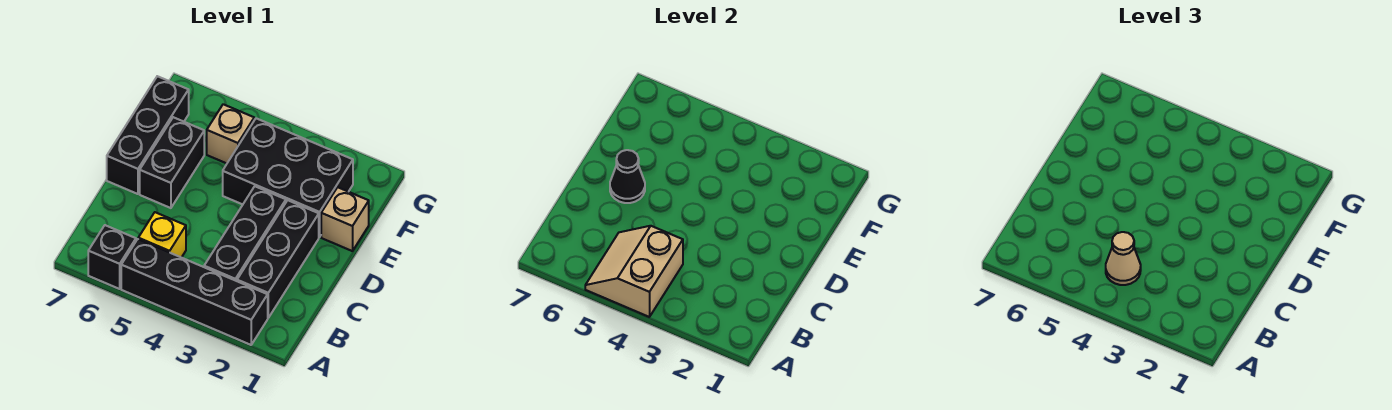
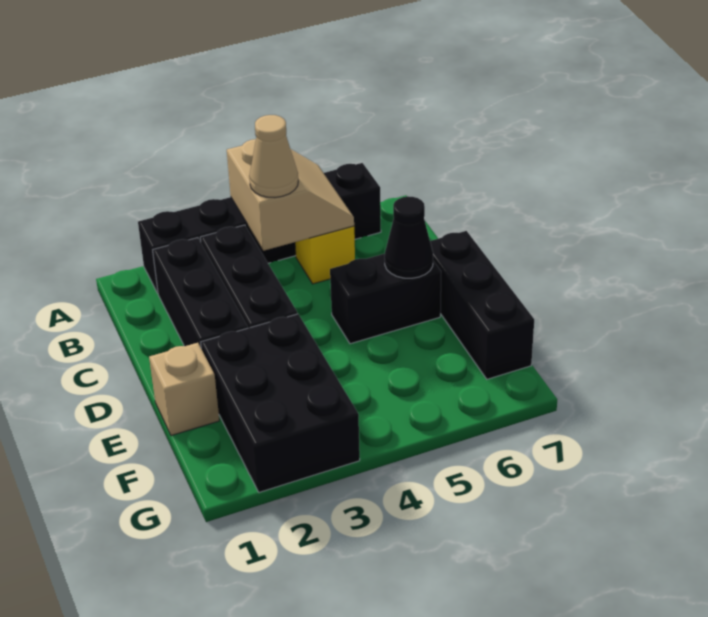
black brick D6:E6 level 1 -> black brick D5:D6 level 1
black brick E2:F4 level 1 -> black brick E2:G3 level 1
tan brick F5 level 1 -> none

